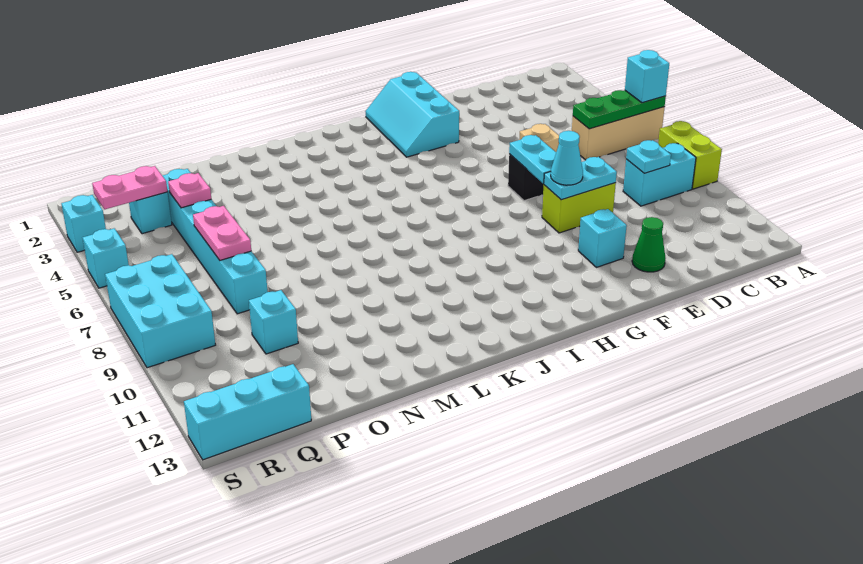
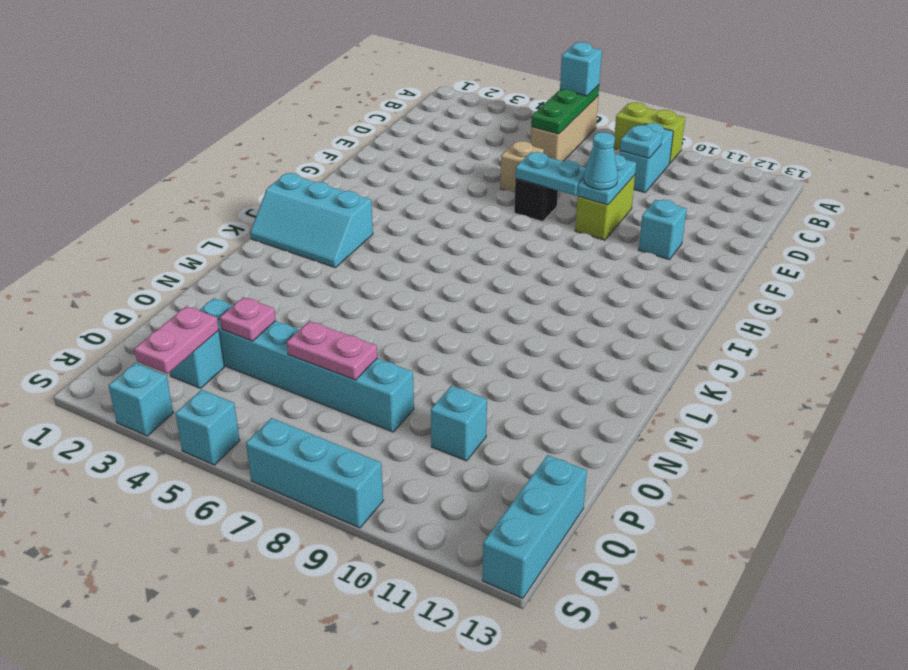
green cone E12 level 1 -> none
cyan slope G1:H3 level 1 top G -> cyan slope J1:K3 level 1 top J
cyan brick R7:S9 level 1 -> cyan brick S7:S9 level 1

